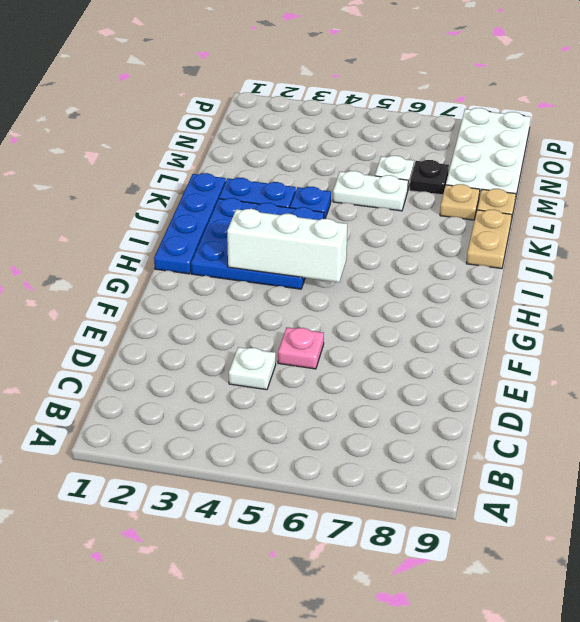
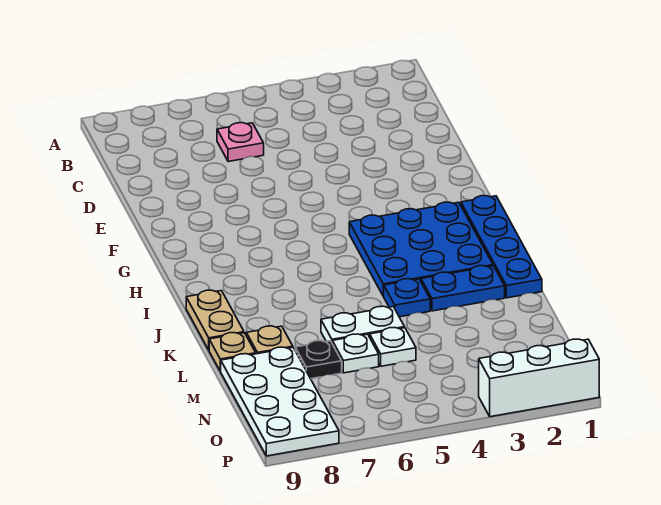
white plate D4 level 1 -> white plate M5 level 1
pink plate E5 level 1 -> pink plate C6 level 1
white brick H3:H5 level 2 -> white brick P1:P3 level 1

